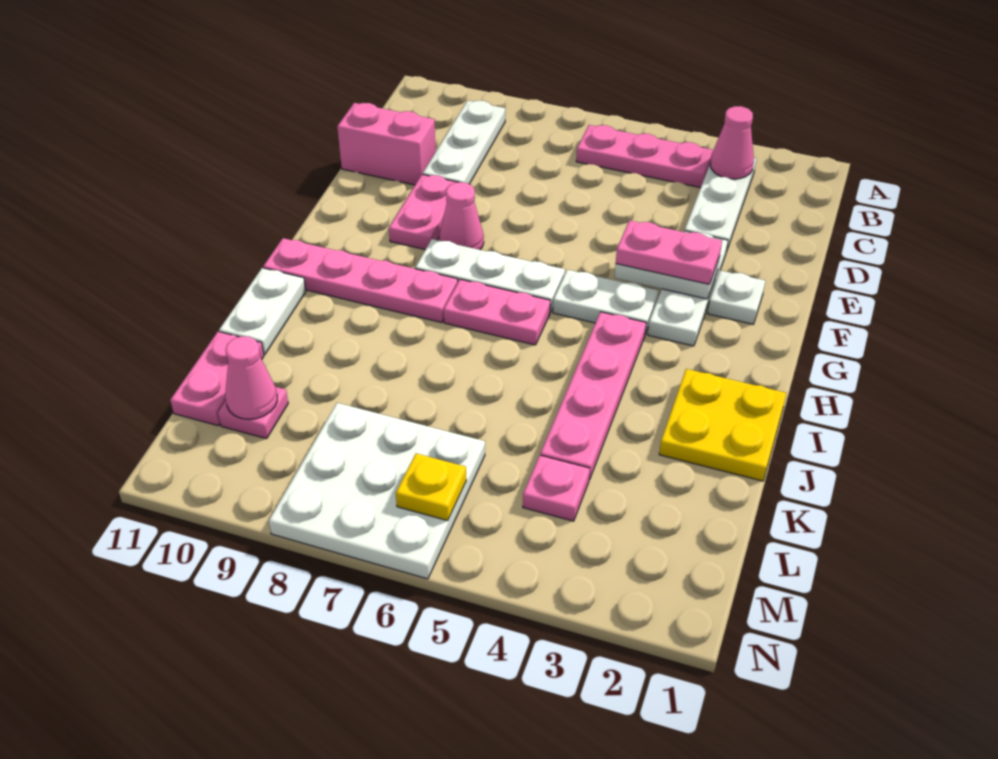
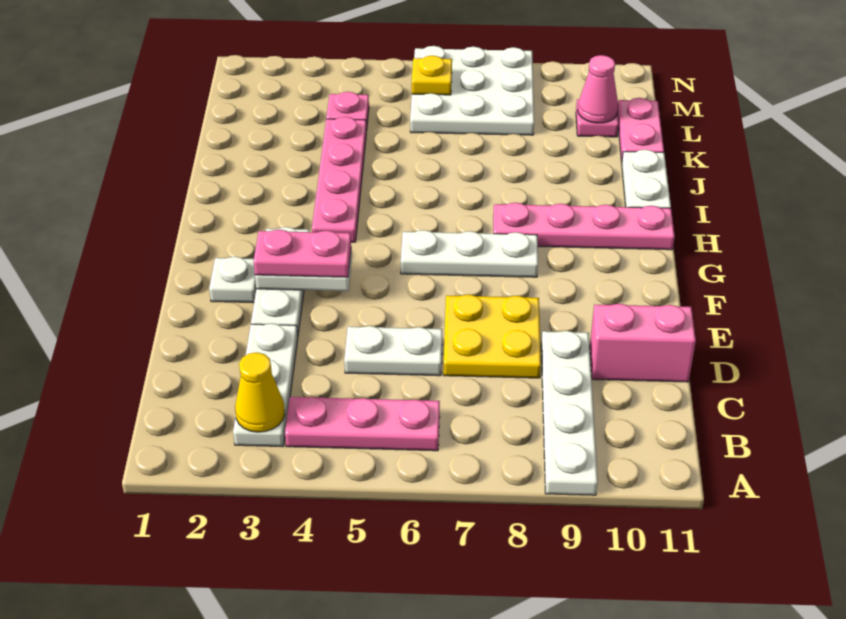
pink cone B3 level 2 -> yellow cone B3 level 2
white plate B9:D9 level 1 -> white plate A9:D9 level 1
pink plate E9:F9 level 1 -> none
pink cone F8 level 1 -> none
white plate G4:G5 level 1 -> white plate D5:D6 level 1
pink plate H6:H7 level 1 -> none
yellow plate I1:J2 level 1 -> yellow plate D7:E8 level 1

